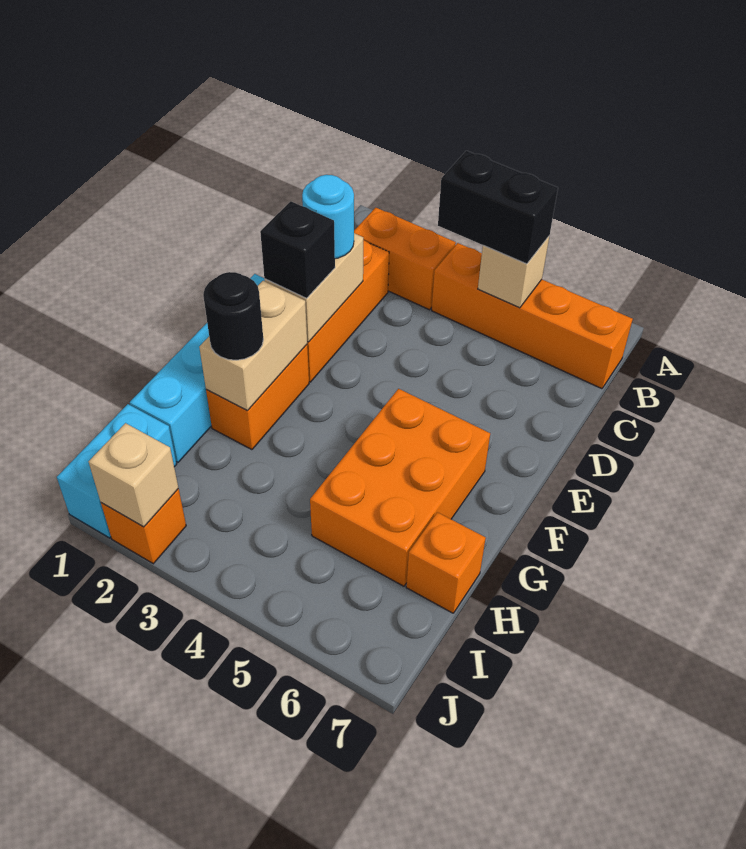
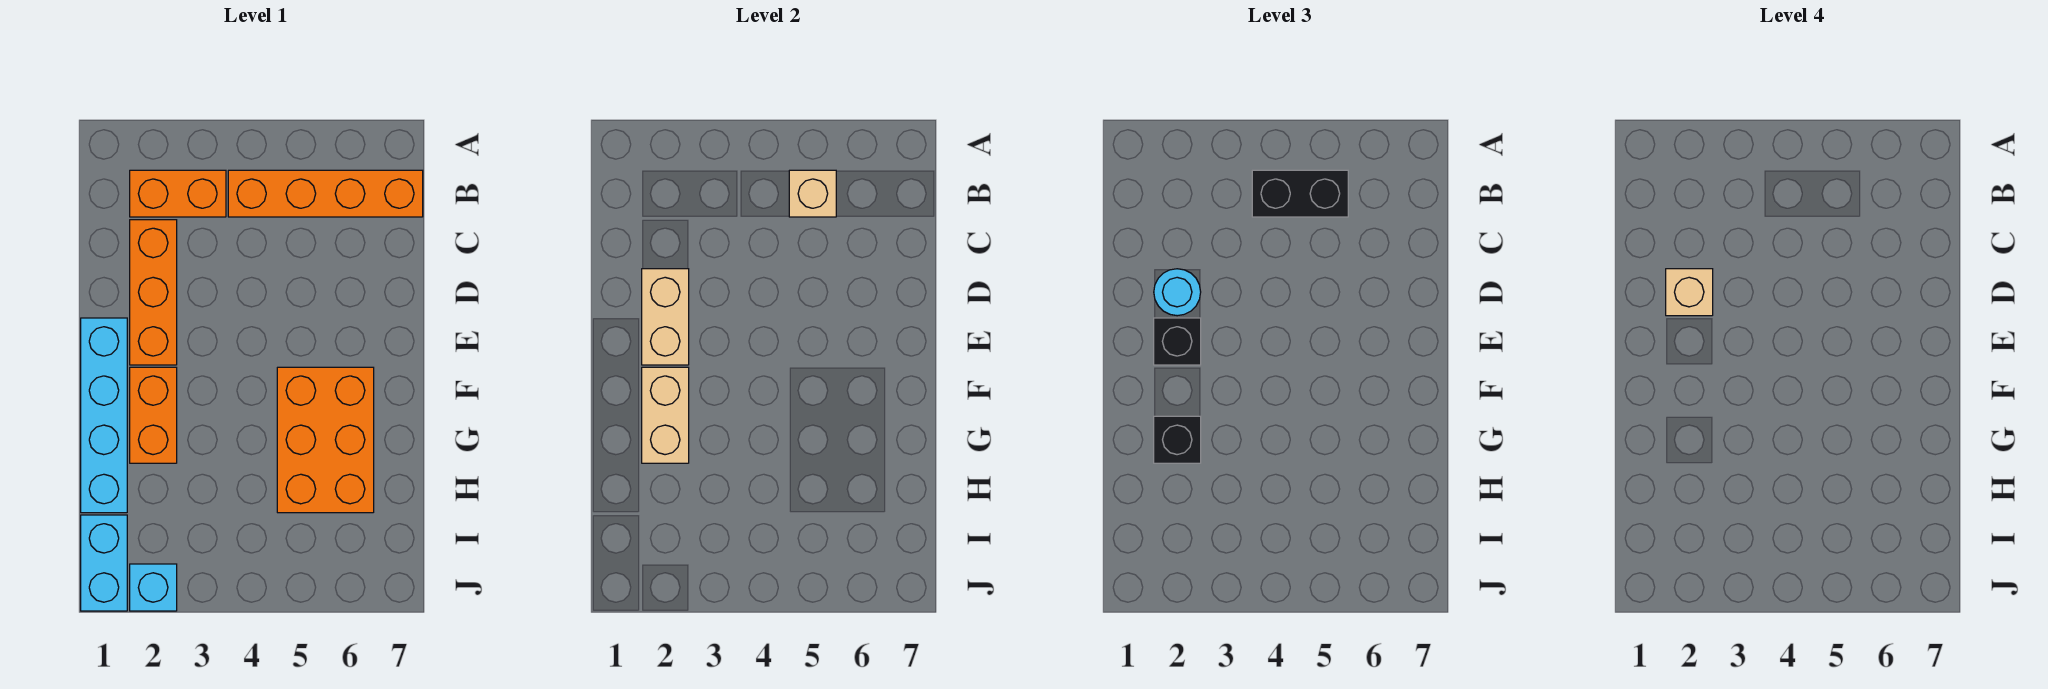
black round brick G2 level 3 -> black brick G2 level 3
orange brick H7 level 1 -> none
orange brick J2 level 1 -> cyan brick J2 level 1
tan brick J2 level 2 -> tan brick D2 level 4

